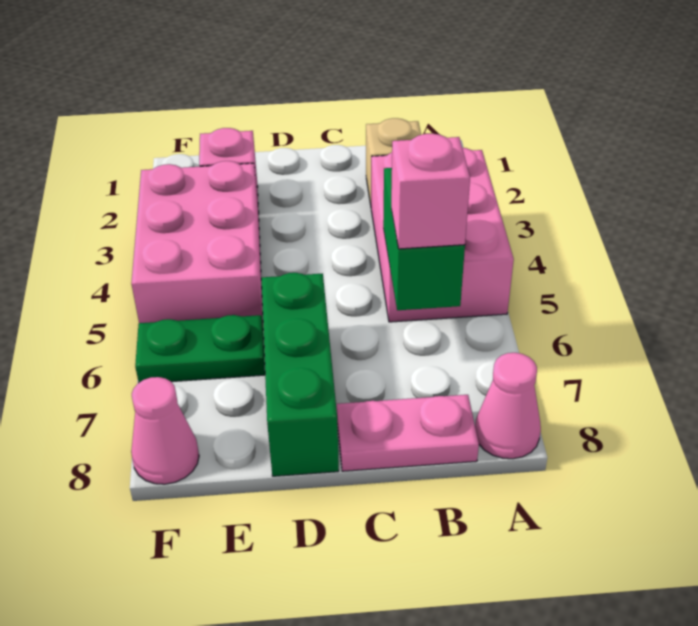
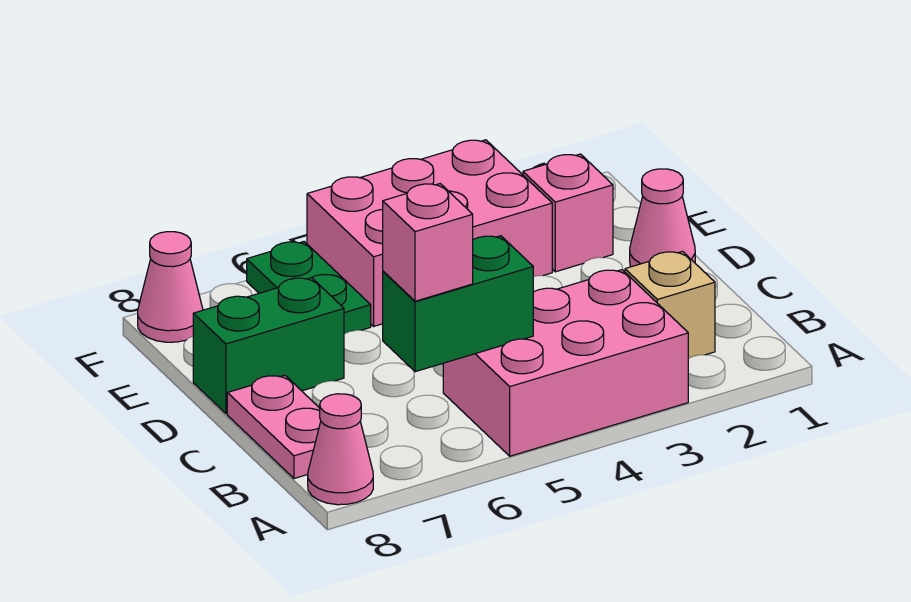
none -> pink cone D1 level 1
green brick D6:D8 level 1 -> green brick D7:D8 level 1

